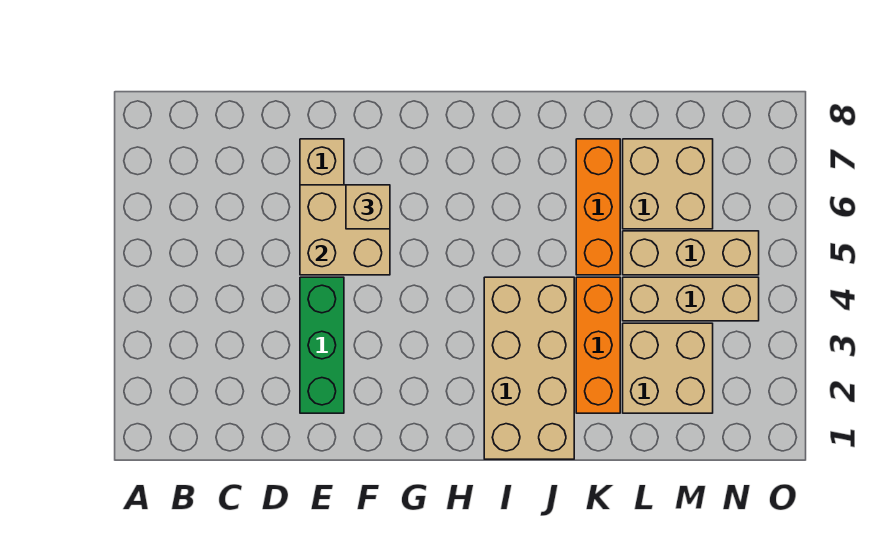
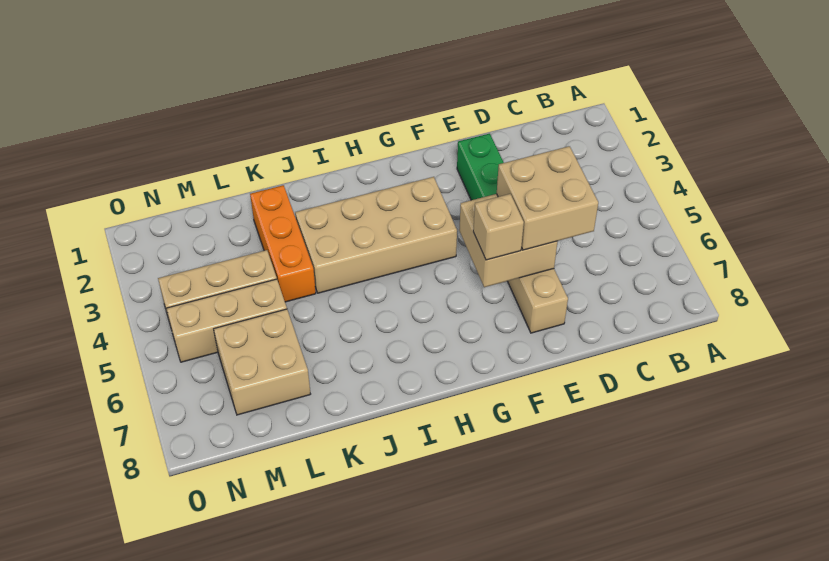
tan brick I1:J4 level 1 -> tan brick G3:J4 level 1
orange brick K5:K7 level 1 -> none
tan brick L2:M3 level 1 -> tan brick D5:E6 level 3

